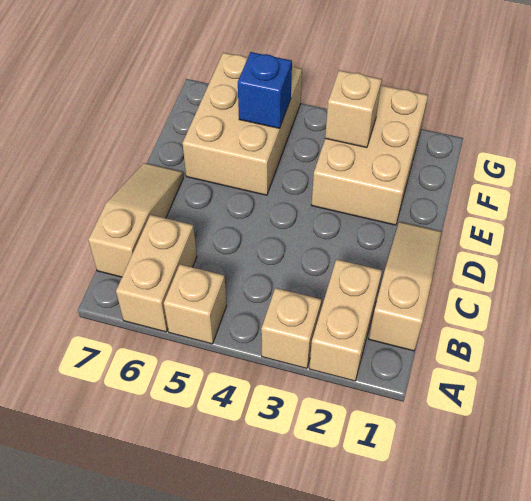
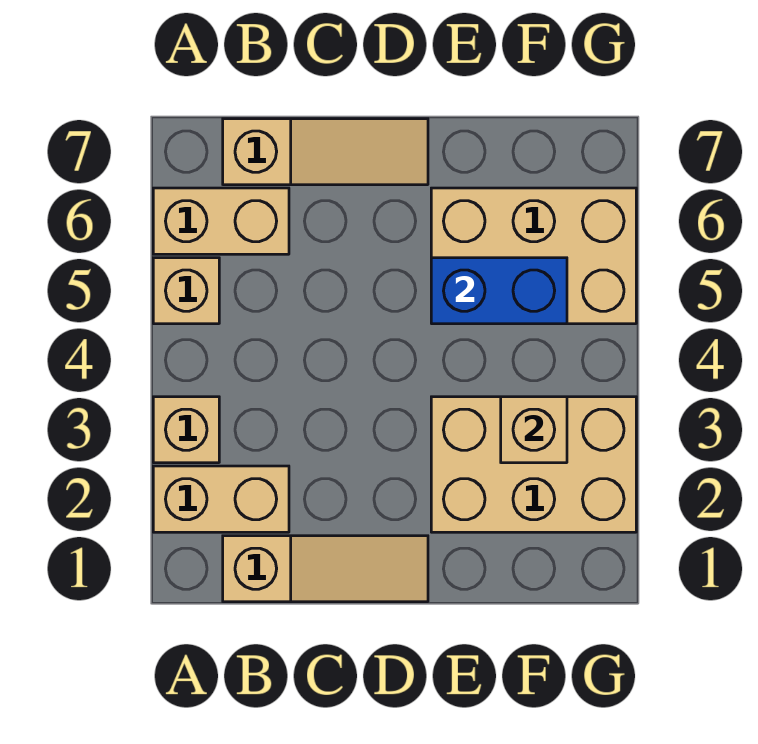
blue brick F5 level 2 -> blue brick E5:F5 level 2

